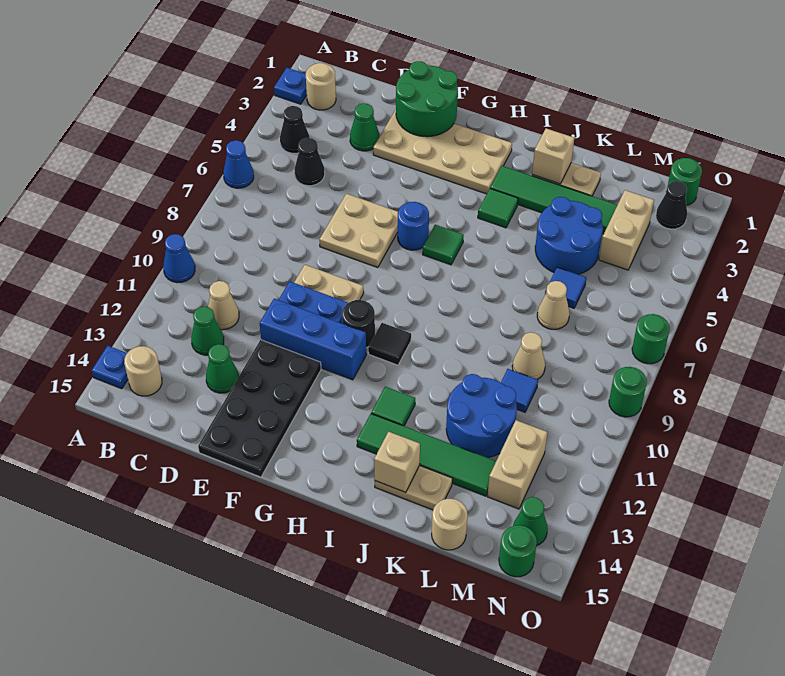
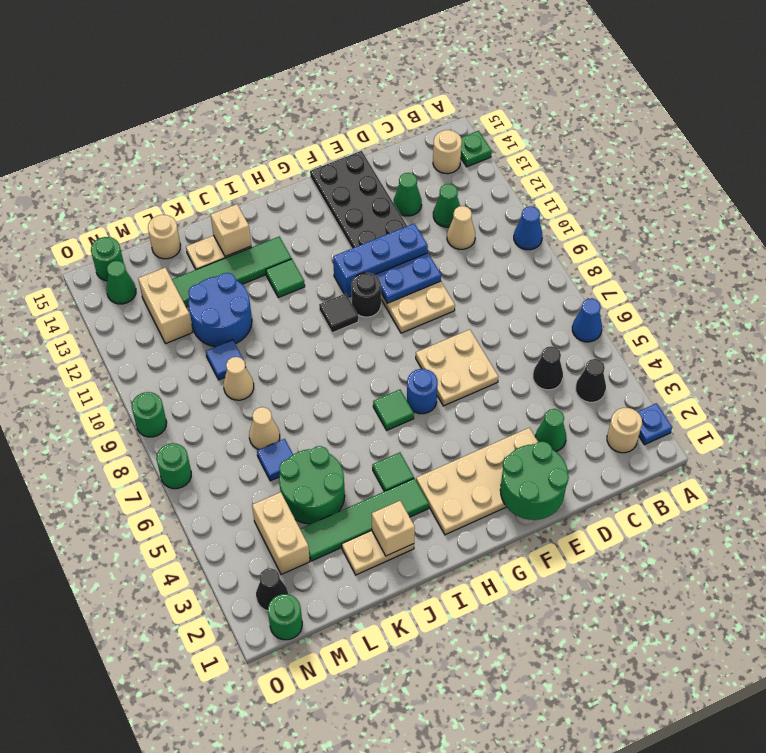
blue plate A14 level 1 -> green plate A14 level 1
blue round brick K4:L5 level 1 -> green round brick K4:L5 level 1

